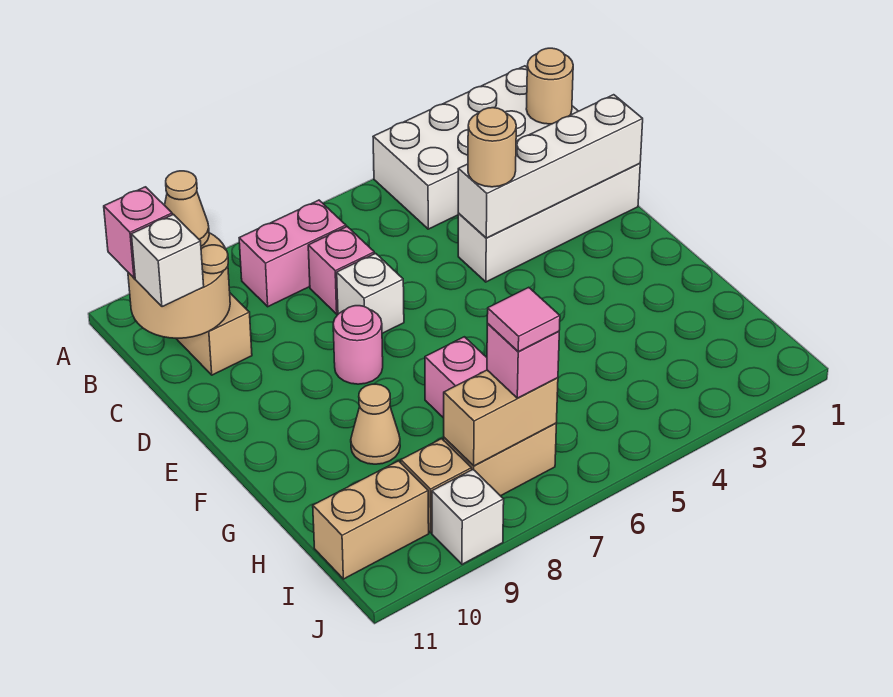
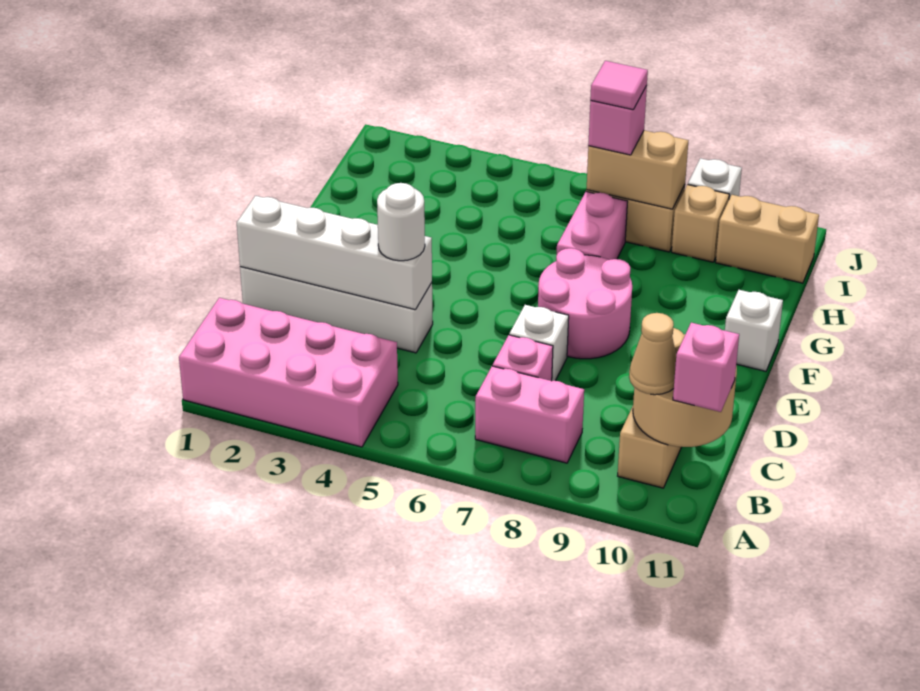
white brick A1:B4 level 1 -> pink brick A1:B4 level 1
tan round brick B1 level 2 -> none
white brick C11 level 3 -> white brick F11 level 1
tan round brick D4 level 3 -> white round brick D4 level 3
pink round brick E8 level 1 -> pink round brick E7:F8 level 1
tan cone G9 level 1 -> none

